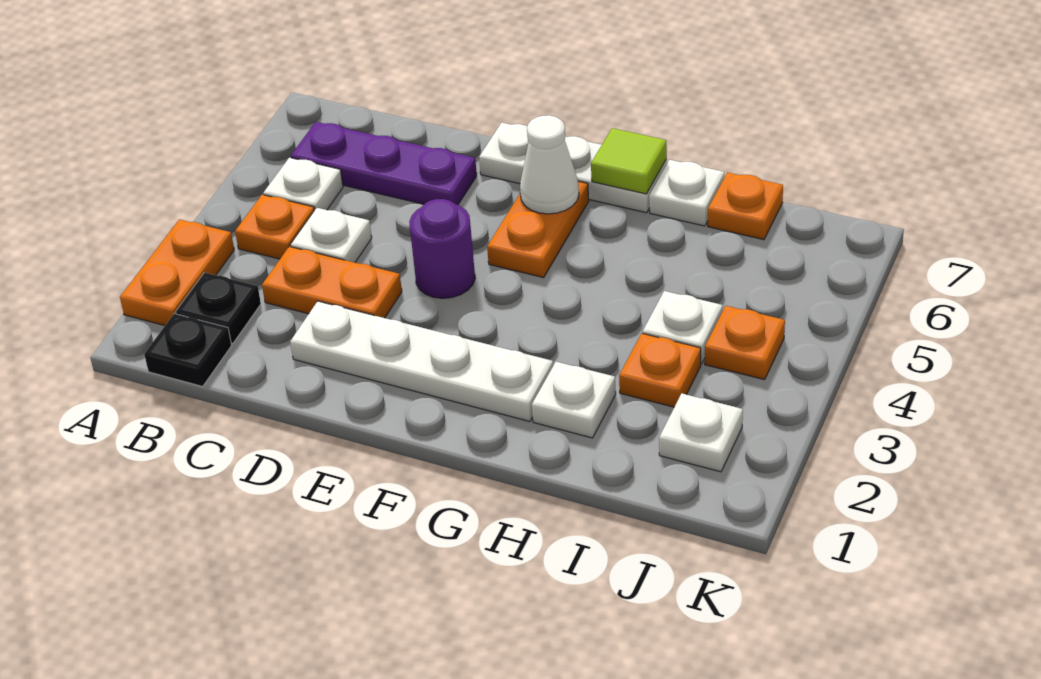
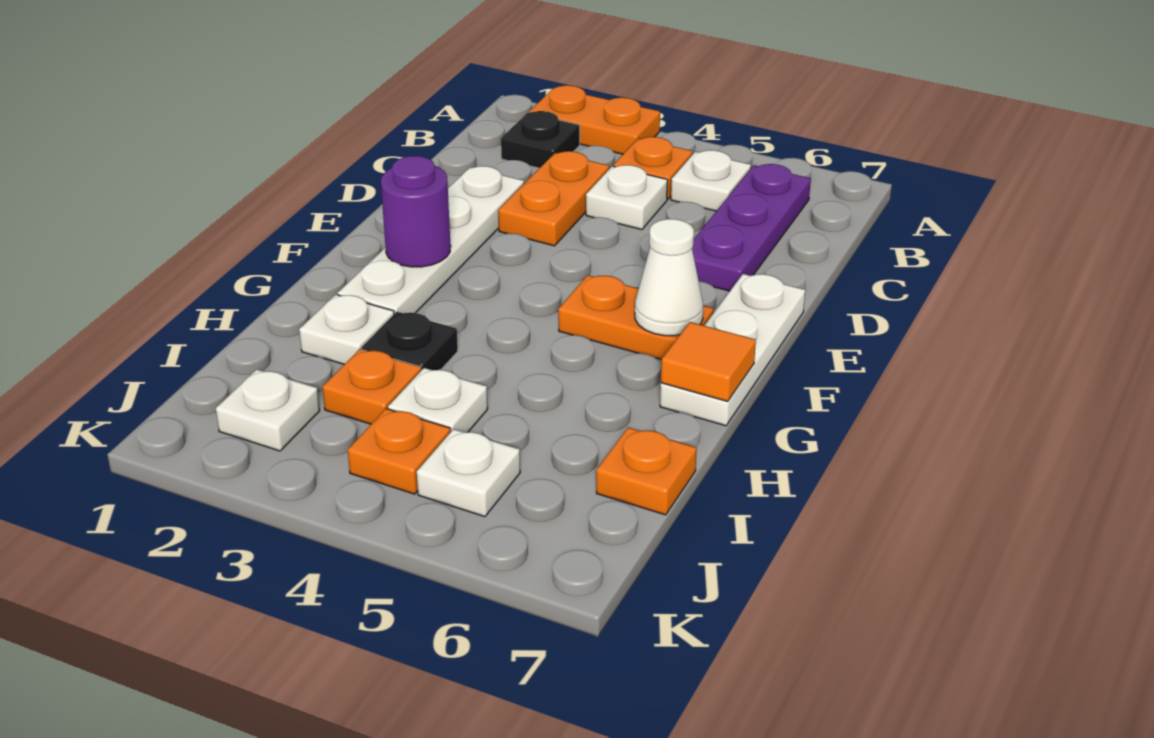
black plate B1 level 1 -> black plate H3 level 1
purple round brick E4 level 1 -> purple round brick F2 level 2
lime tile G7 level 2 -> orange tile G7 level 2
white plate H7 level 1 -> white plate J5 level 1

